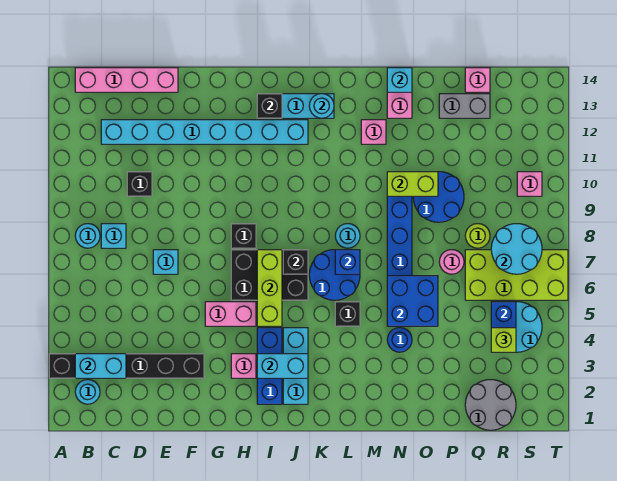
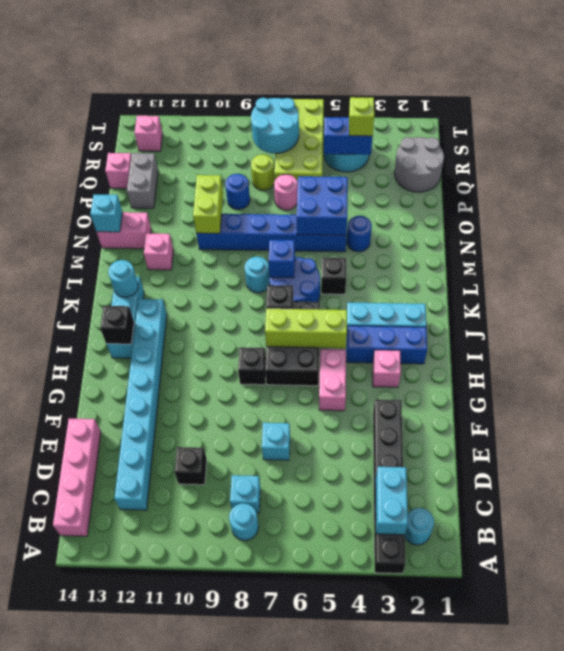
cyan brick I3:J3 level 2 -> none
blue round brick O9:P10 level 1 -> blue round brick P9 level 1
pink brick S10 level 1 -> pink brick S13 level 1

